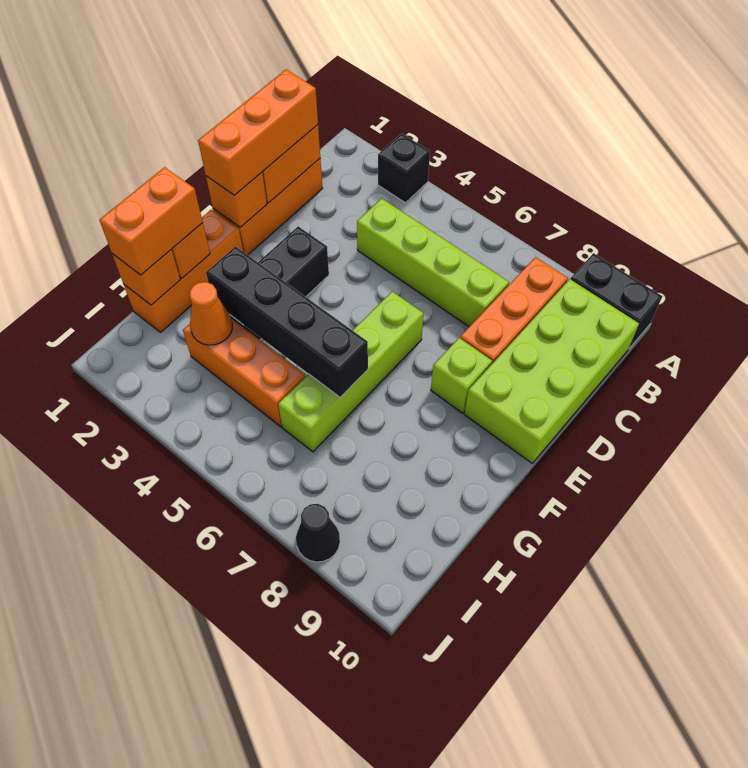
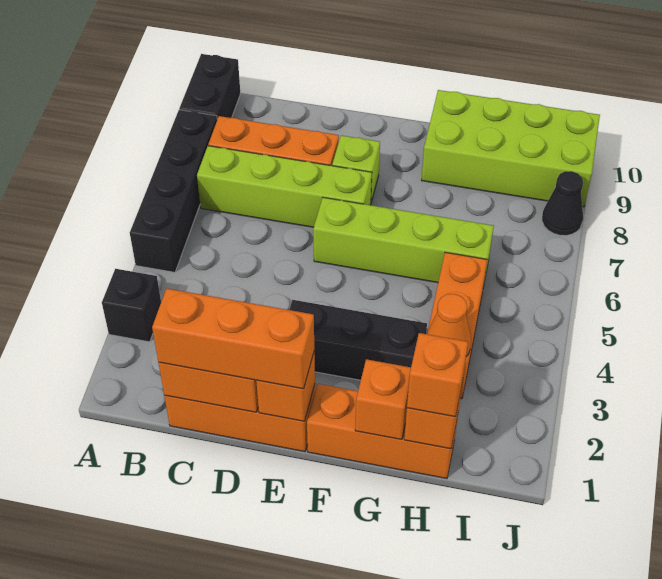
lime brick B9:E10 level 1 -> lime brick G9:J10 level 1
lime brick C4:C7 level 1 -> lime brick B7:E7 level 1
orange brick G1:H1 level 3 -> orange brick H1 level 3
black brick G3:G6 level 2 -> black brick A5:A8 level 1

